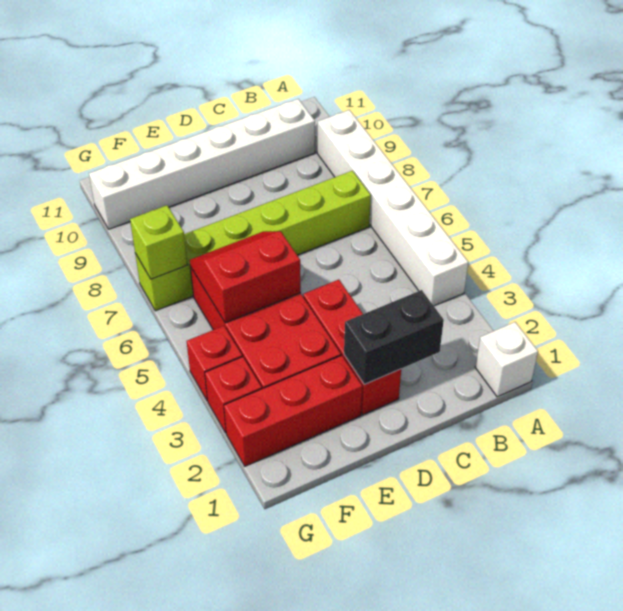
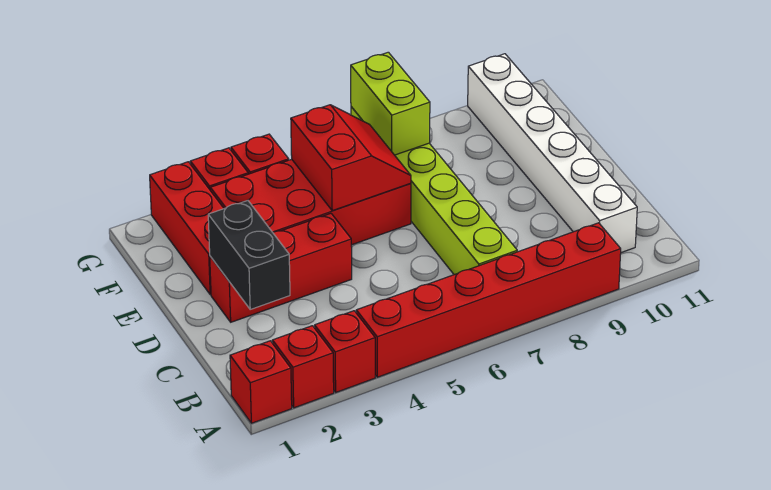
white brick A1 level 1 -> red brick A1 level 1
none -> red brick A2 level 1
none -> red brick A3 level 1
white brick A4:A9 level 1 -> red brick A4:A9 level 1
lime brick G7 level 2 -> lime brick F7:G7 level 2

